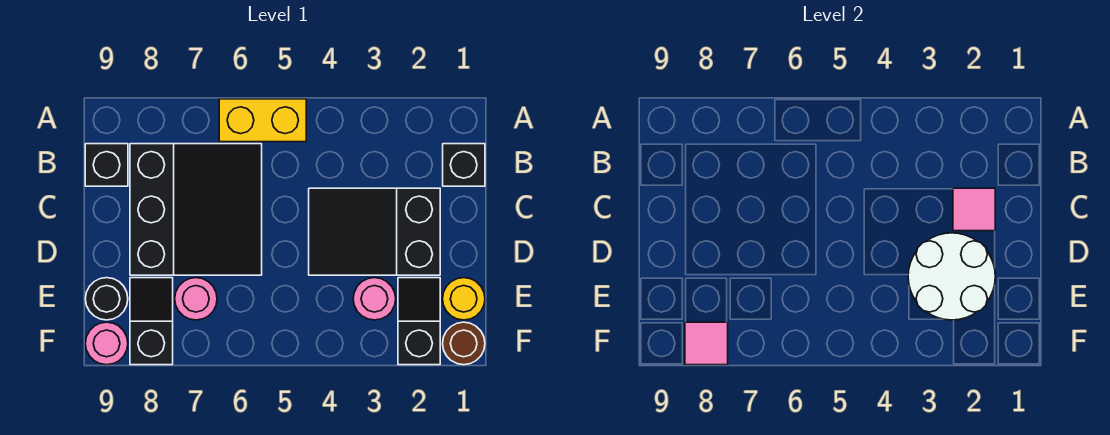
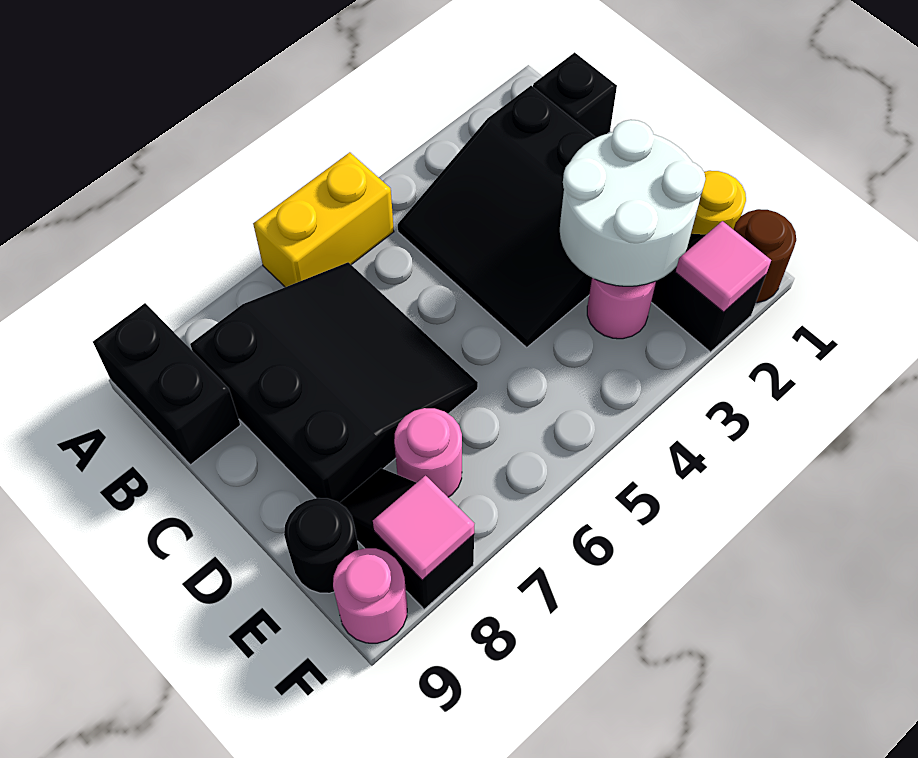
black brick B9 level 1 -> black brick A9:B9 level 1
black slope C2:D4 level 1 top 2 -> black slope B2:D4 level 1 top 2
pink tile C2 level 2 -> pink tile F2 level 2

